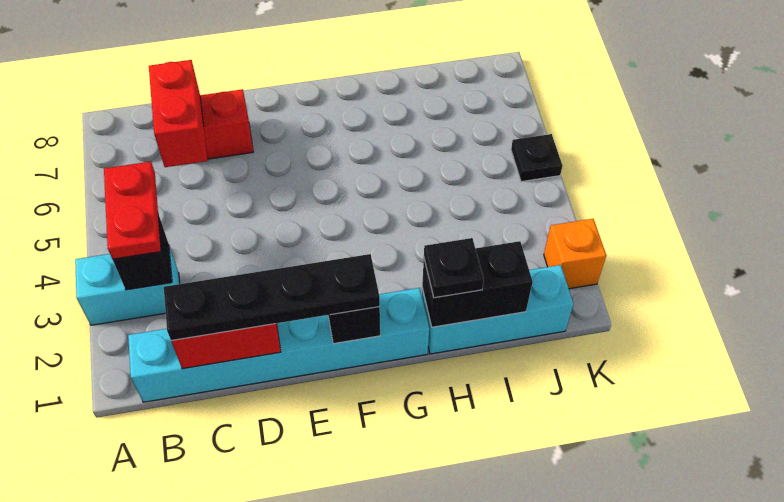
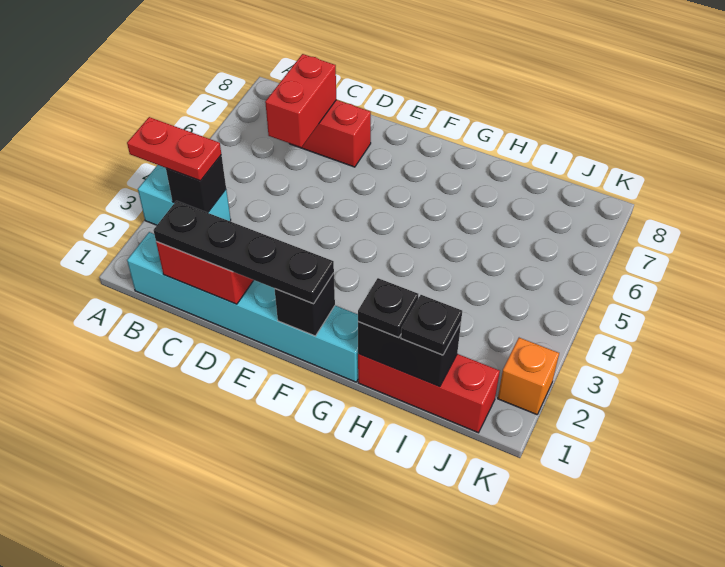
red plate B3:B4 level 3 -> red plate A3:B3 level 3
cyan brick H1:J1 level 1 -> red brick H1:J1 level 1
black plate K5 level 1 -> black plate I1 level 3

